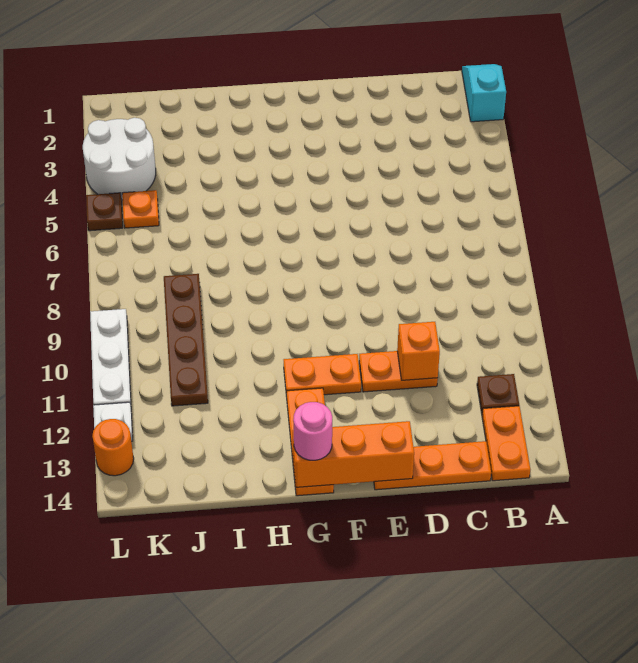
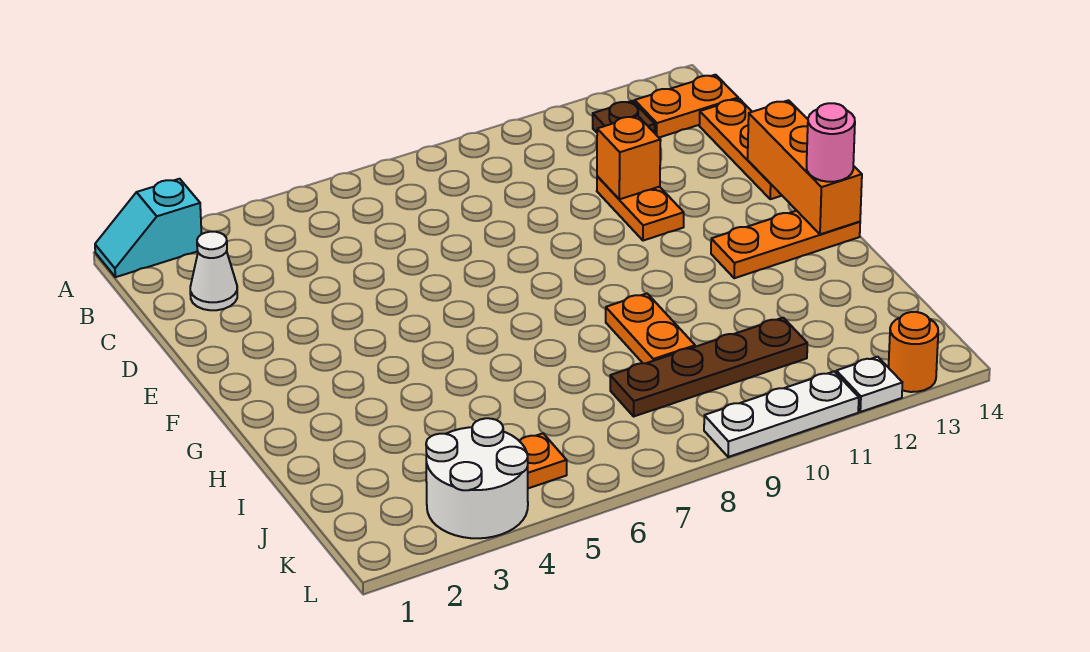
none -> white cone C2 level 1
orange plate F11:G11 level 1 -> orange plate H9:I9 level 1
brown plate L5 level 1 -> none

